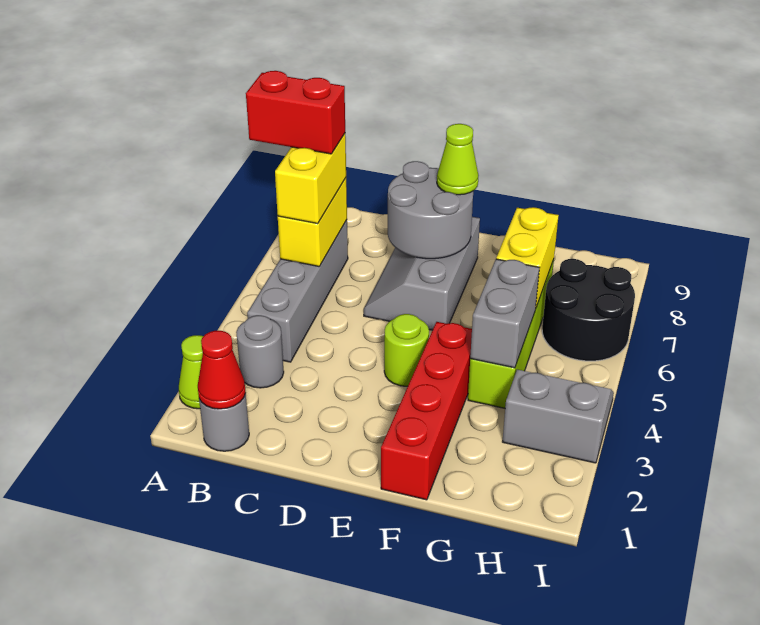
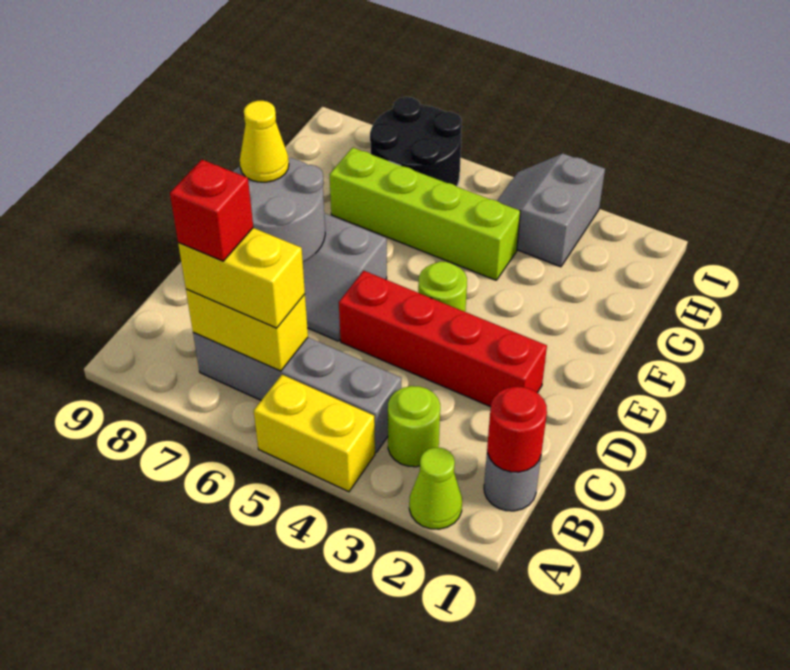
red brick A7:B7 level 4 -> red brick B7 level 4
red cone B1 level 2 -> red round brick B1 level 2
grey round brick B3 level 1 -> lime round brick B3 level 1
lime cone E8 level 3 -> yellow cone E8 level 3
red brick F1:F4 level 1 -> red brick D2:D5 level 1
grey brick G4:G5 level 2 -> none
yellow brick G6:G7 level 2 -> yellow brick A4:A5 level 1

